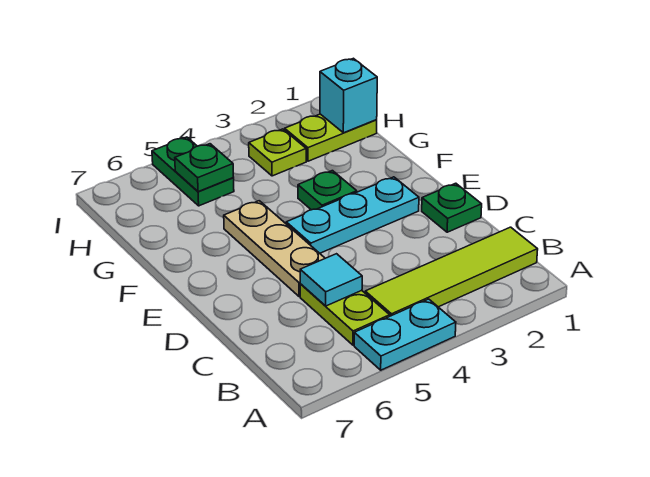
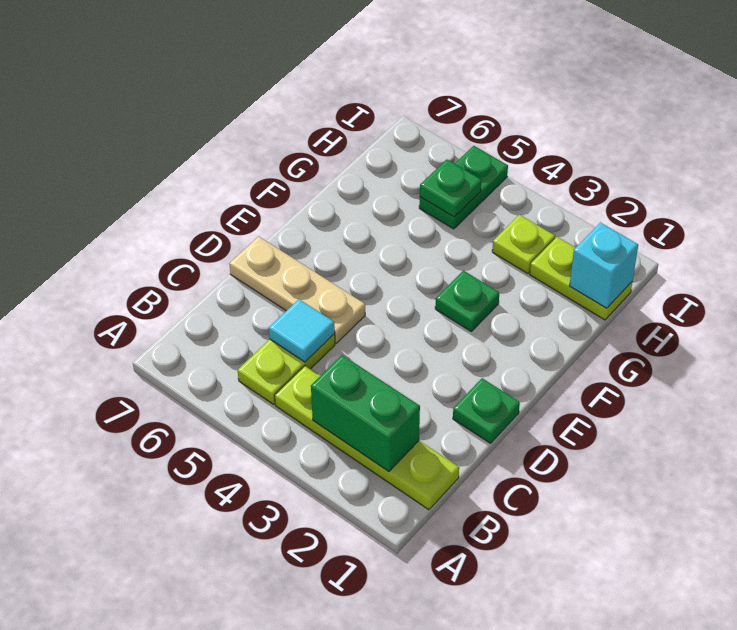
cyan plate A4:A5 level 1 -> none
lime tile B1:B4 level 1 -> lime plate B1:B4 level 1
none -> green brick B2:B3 level 2
tan plate D5:F5 level 1 -> tan plate D5:D7 level 1
cyan plate E2:E4 level 1 -> none

